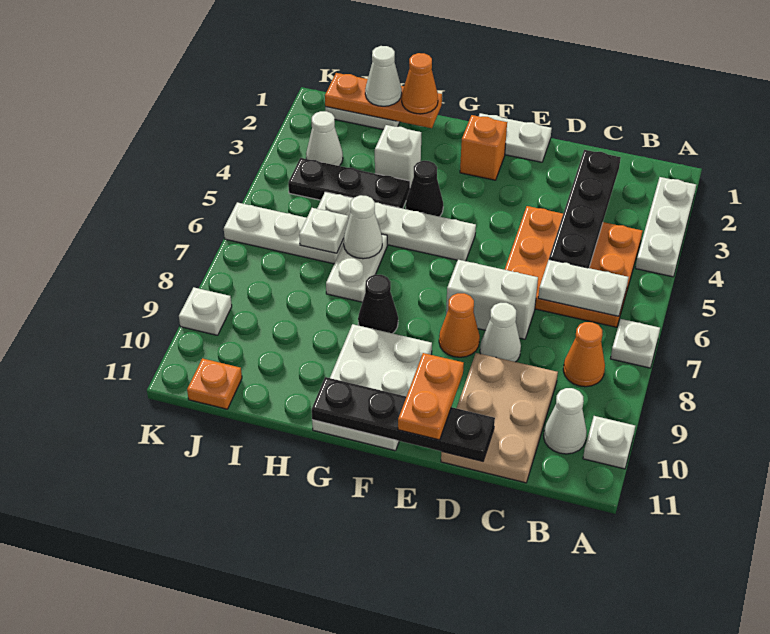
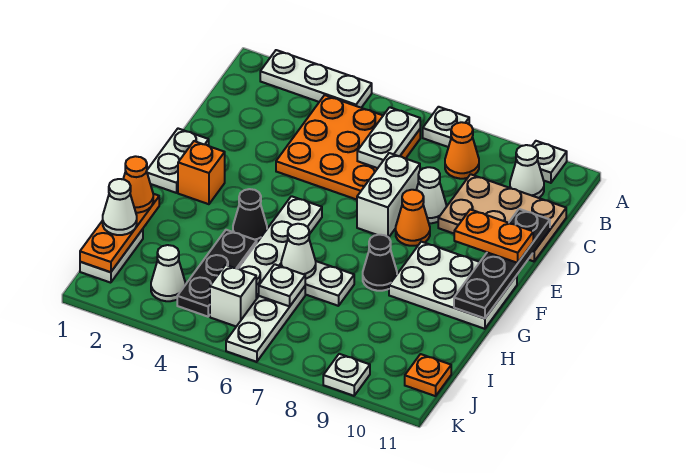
black plate C2:C5 level 2 -> none
white brick H3 level 1 -> white brick J5 level 1

